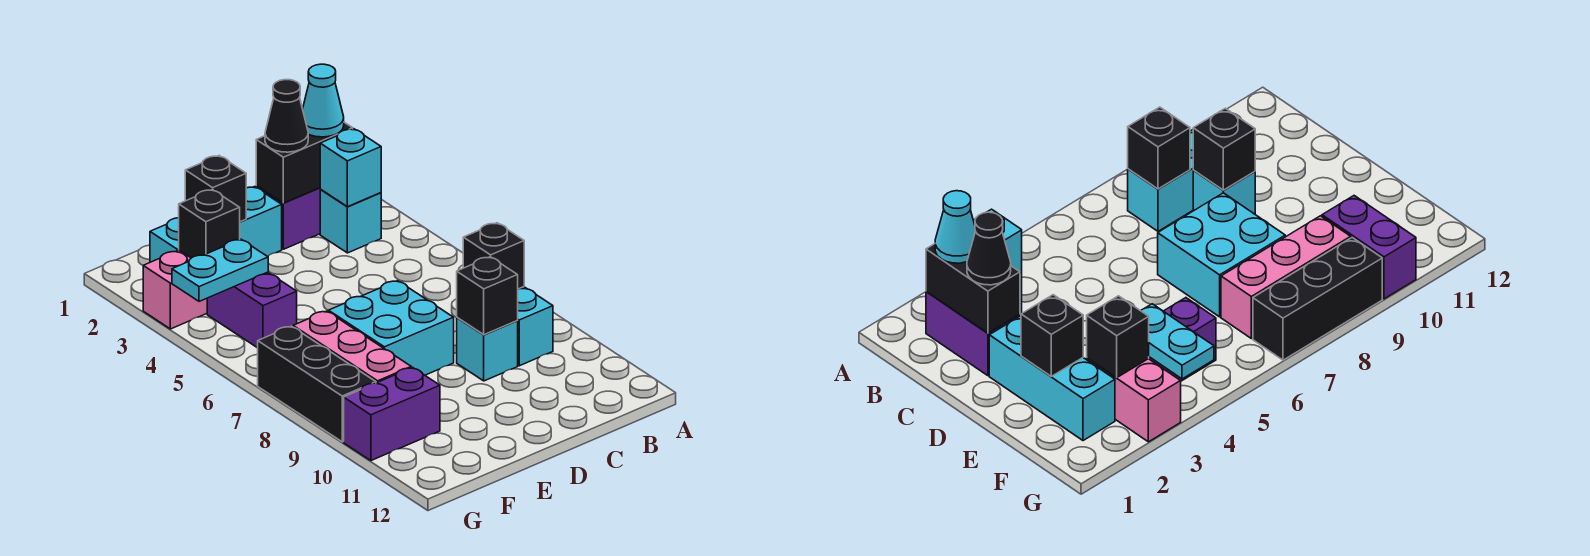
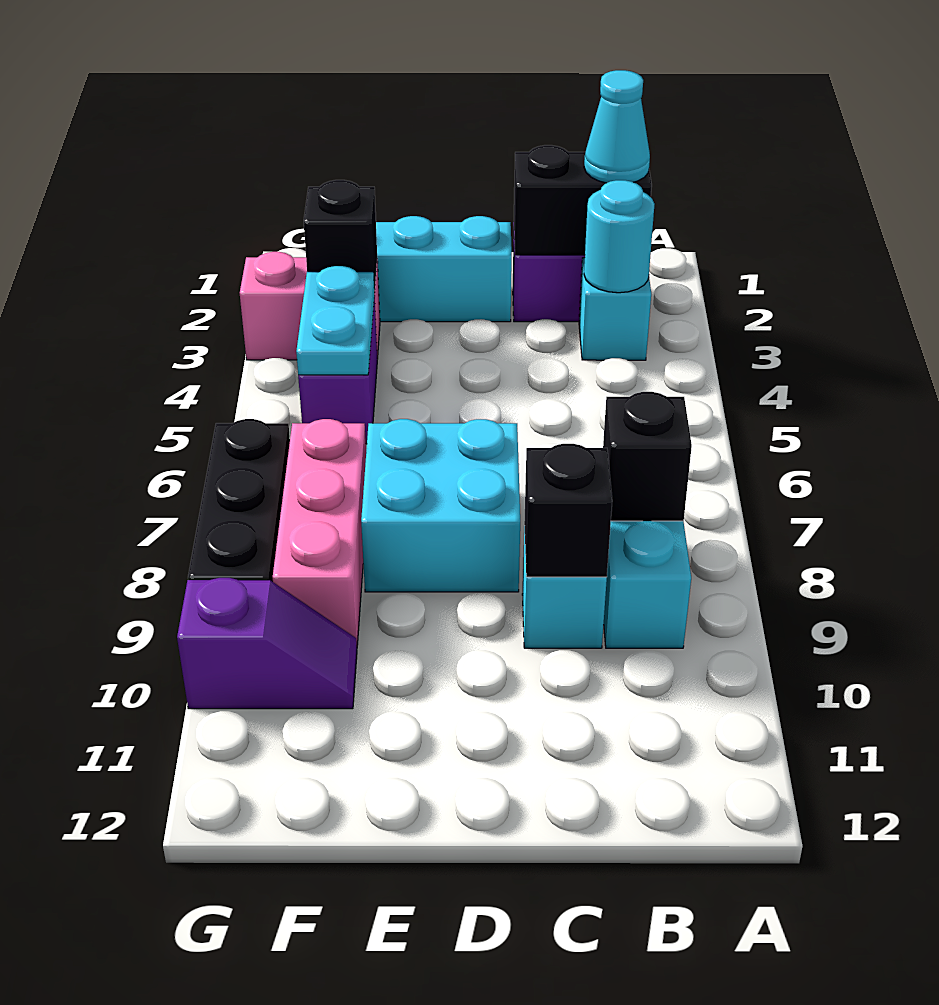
cyan brick B3 level 2 -> cyan round brick B3 level 2
black cone C2 level 3 -> none
black brick E2 level 2 -> none
cyan plate F4:G4 level 2 -> cyan plate F4:F5 level 2
purple brick F10:G10 level 1 -> purple slope F10:G10 level 1 top G

